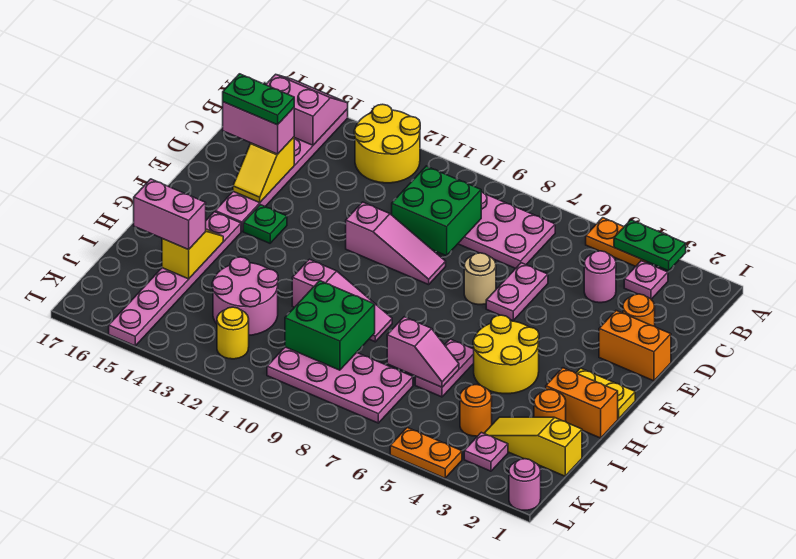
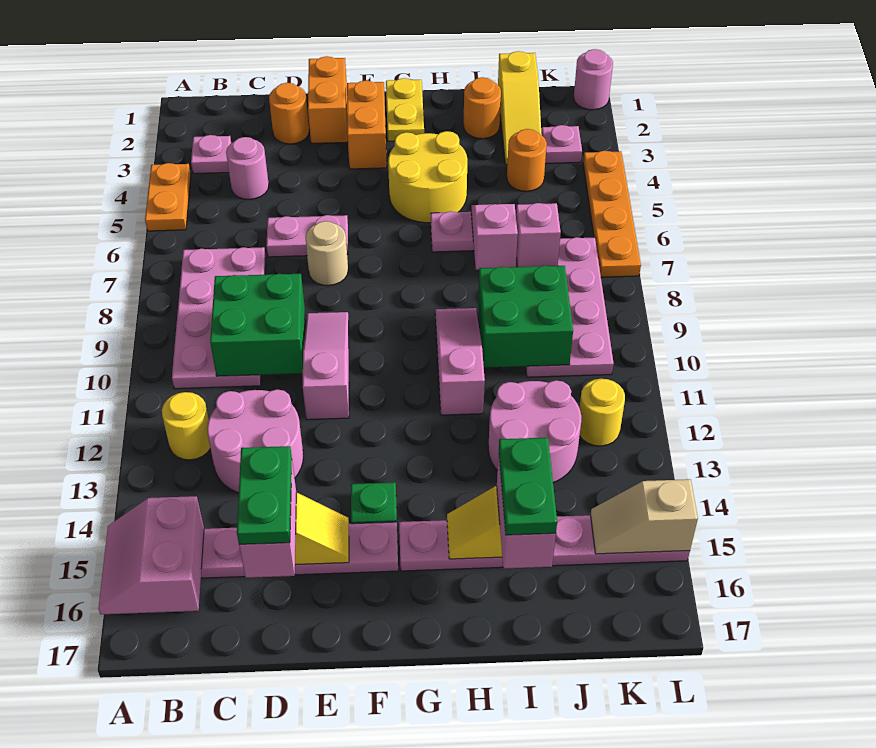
green plate A3:A4 level 2 -> green plate I15:I16 level 4
yellow round brick A12:B13 level 1 -> yellow round brick B12 level 1
none -> pink round brick C12:D13 level 1
orange brick H1:H2 level 1 -> orange brick F2:F3 level 1
none -> pink brick J7 level 2
none -> tan slope K15:L15 level 2 top L
orange plate L4:L5 level 1 -> orange plate L4:L7 level 1

